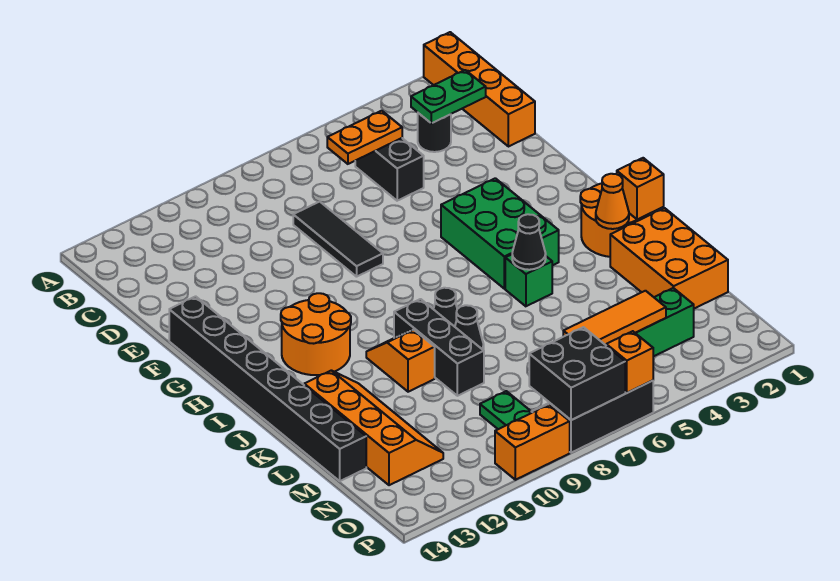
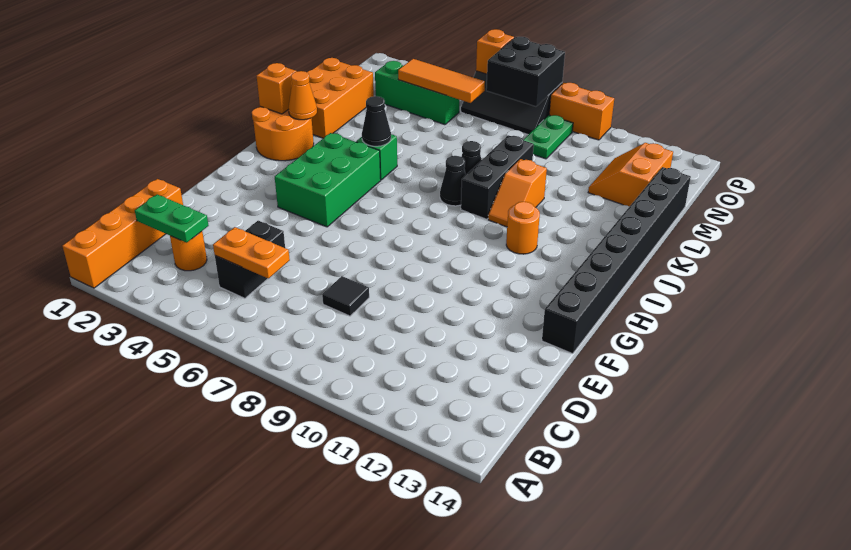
black round brick C3 level 1 -> orange round brick C3 level 1
black tile D8:F8 level 1 -> black tile D8 level 1
orange round brick H11:I12 level 1 -> orange round brick I11 level 1
orange slope K12:N13 level 1 top 13 -> orange slope M12:N13 level 1 top 13

